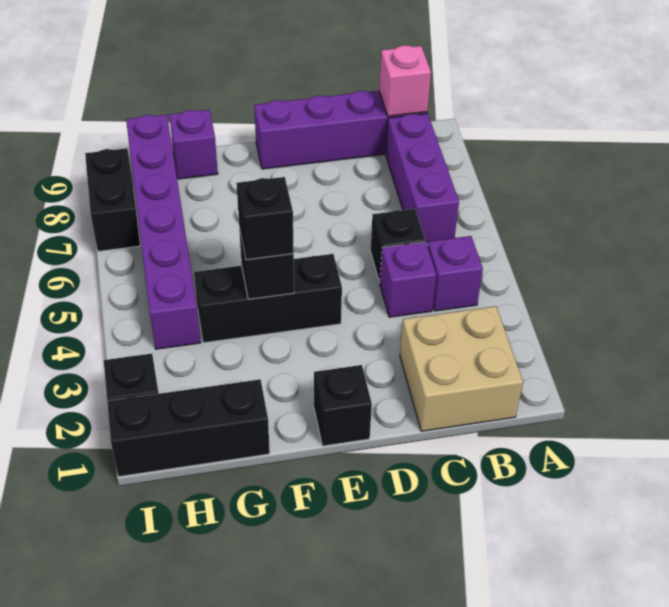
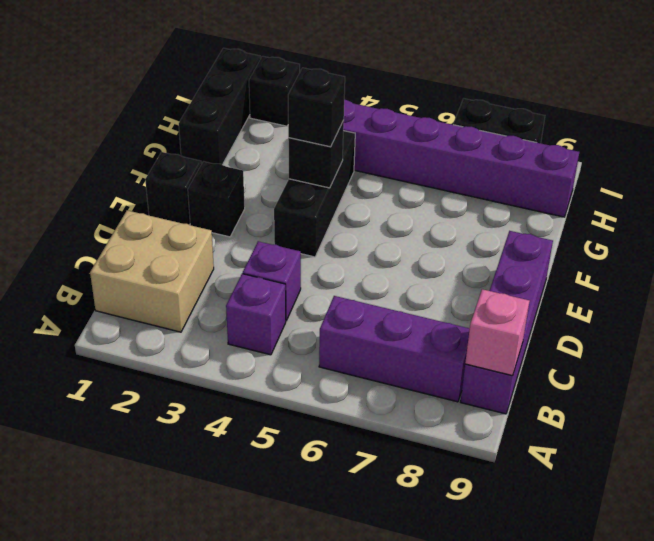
black brick C5 level 1 -> black brick E2 level 1
purple brick G9 level 1 -> none

